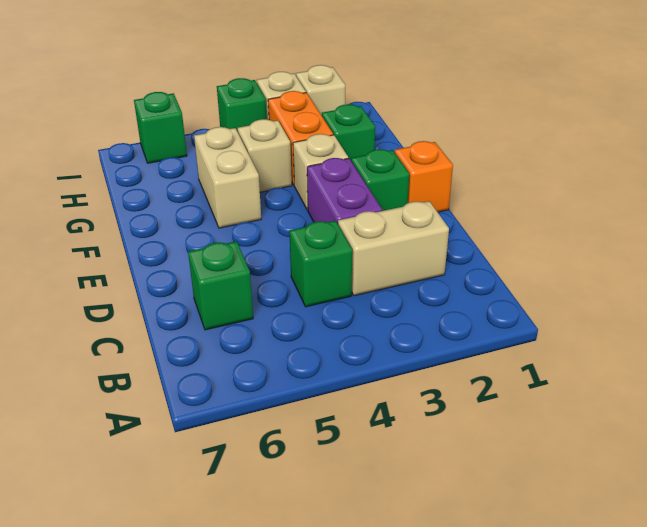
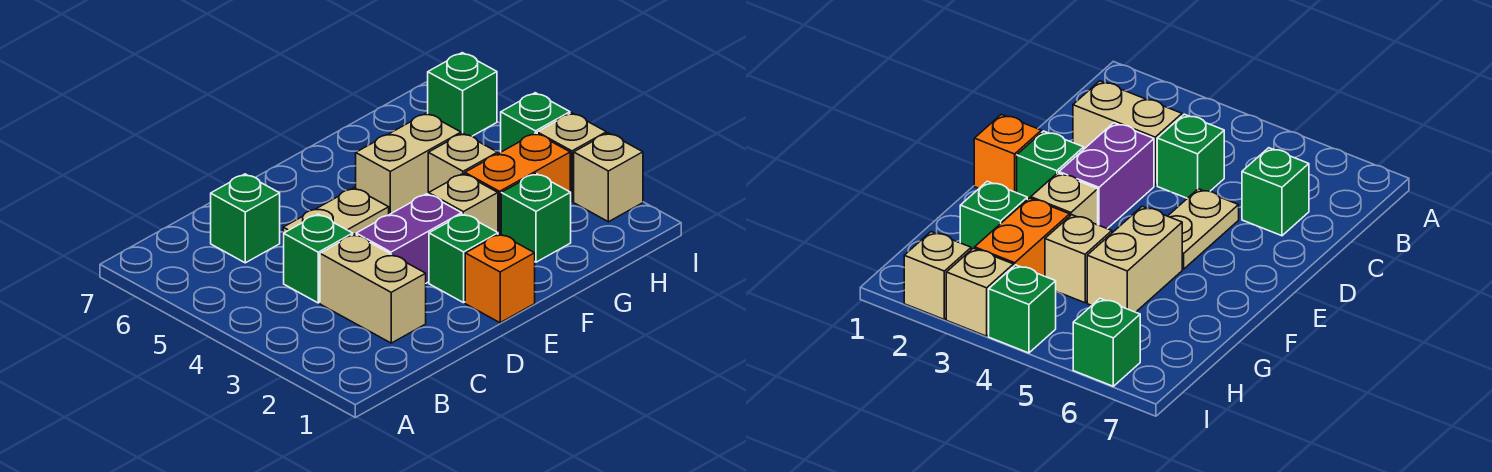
none -> tan plate D5:E5 level 1

